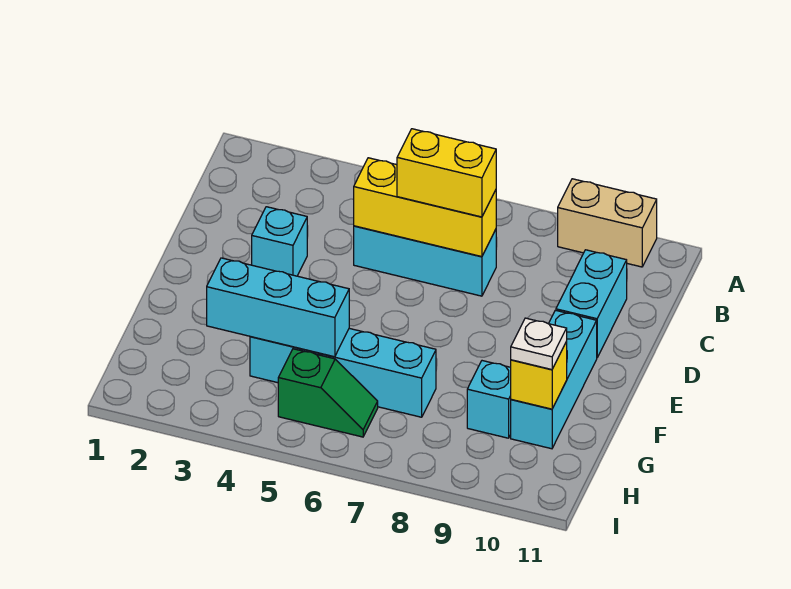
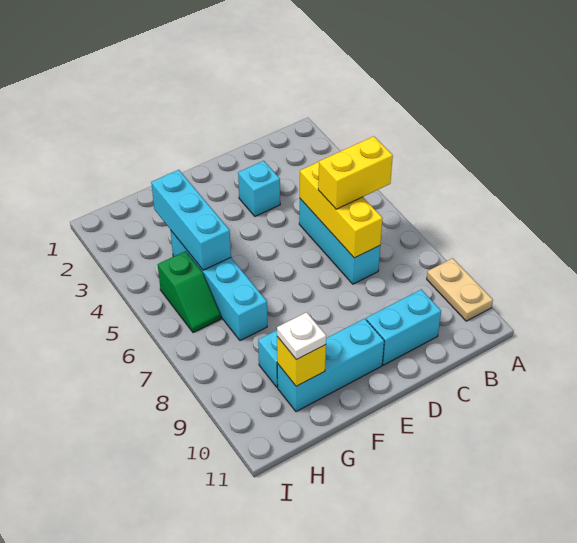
tan brick A9:A10 level 1 -> tan plate A9:A10 level 1
yellow brick C6:C7 level 3 -> yellow brick B6:C6 level 3

